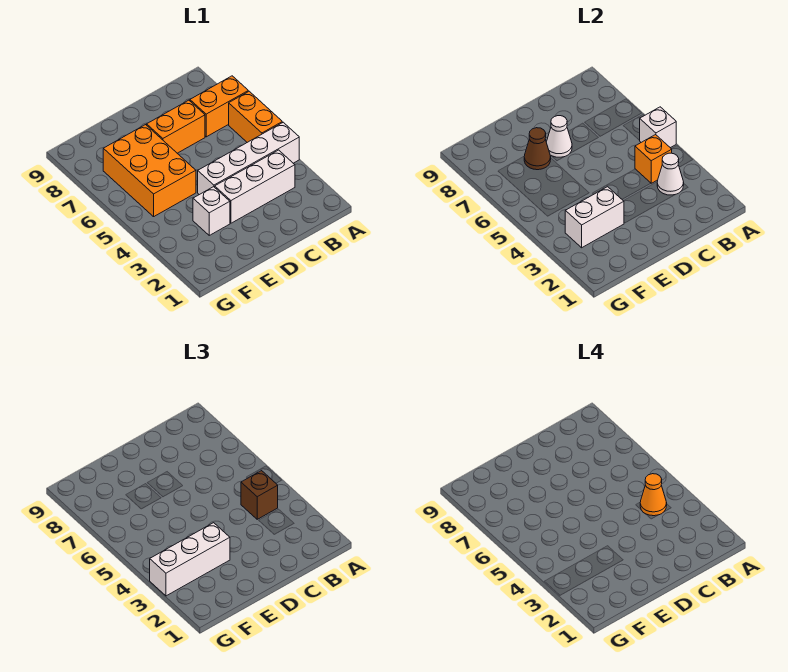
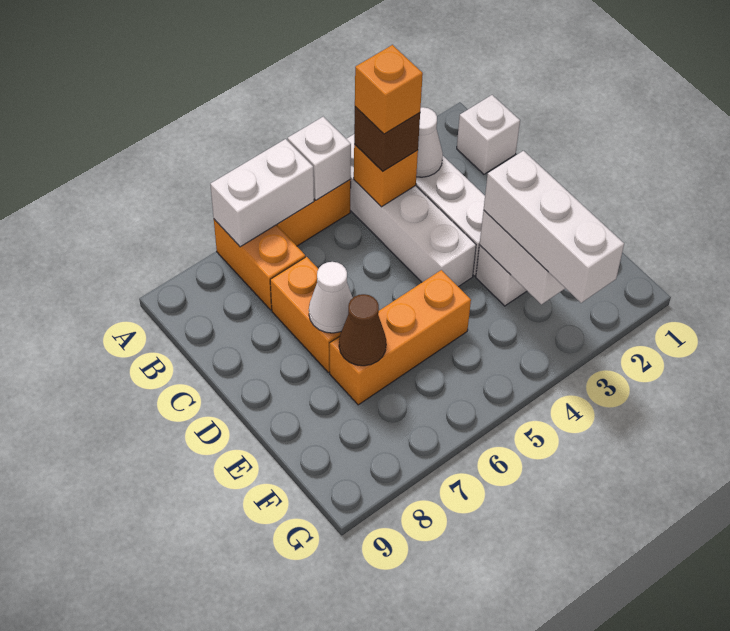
none -> white brick A6:A7 level 2
none -> white brick B1 level 1
orange cone B4 level 4 -> orange brick B4 level 4
orange brick E5:F7 level 1 -> orange brick E5:E7 level 1

